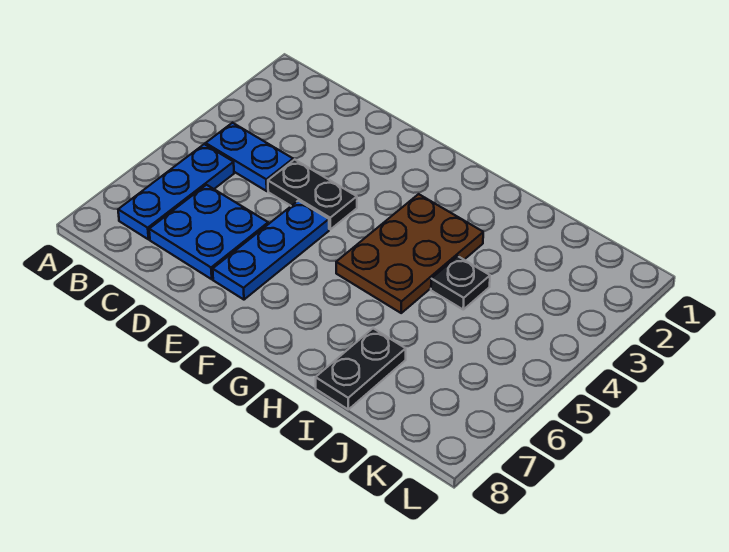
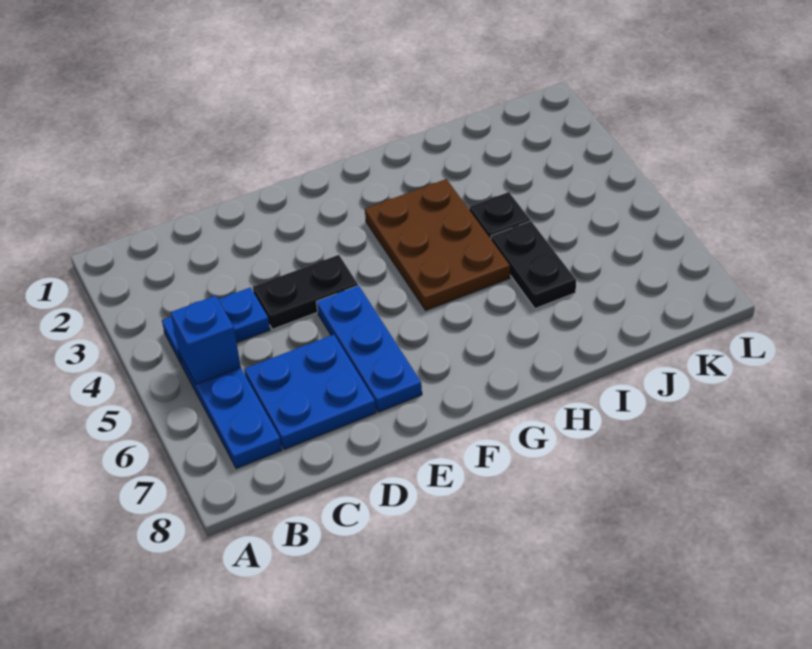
none -> blue brick B5 level 2
black plate I7:I8 level 1 -> black plate I5:I6 level 1

